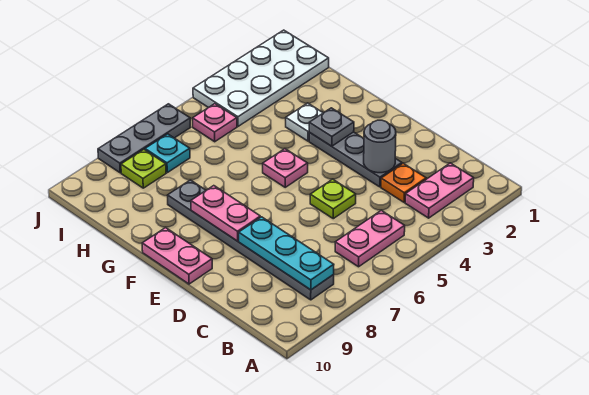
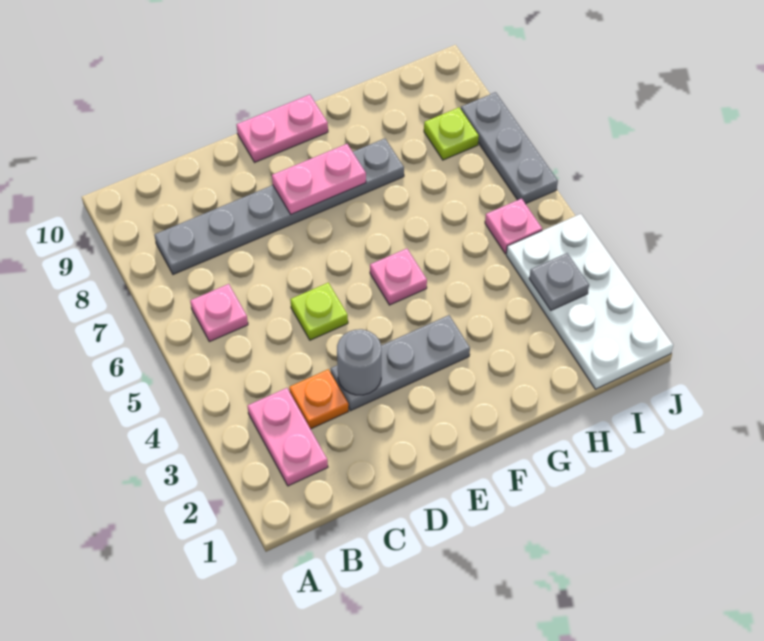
pink plate B5:B6 level 1 -> pink plate B6 level 1
cyan plate B8:D8 level 2 -> none
grey plate F3 level 2 -> grey plate I3 level 2
white plate G3 level 1 -> none
cyan plate I7 level 1 -> none

